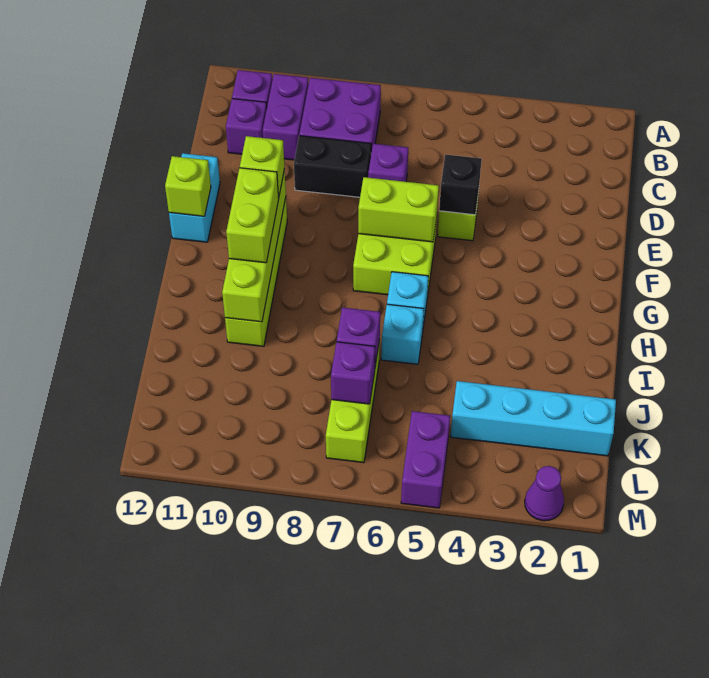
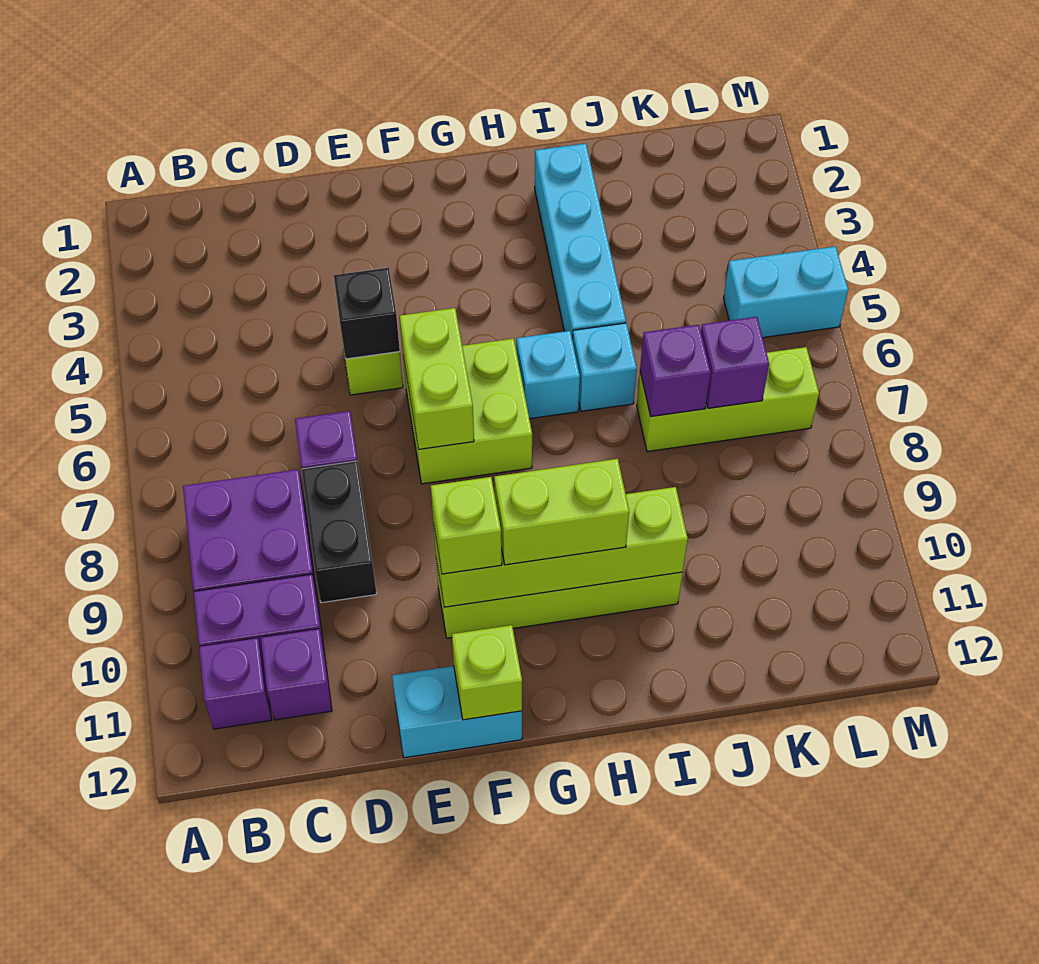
cyan brick K1:K4 level 1 -> cyan brick I2:I5 level 1
purple brick L5:M5 level 1 -> cyan brick L5:M5 level 1
purple cone M2 level 1 -> none

